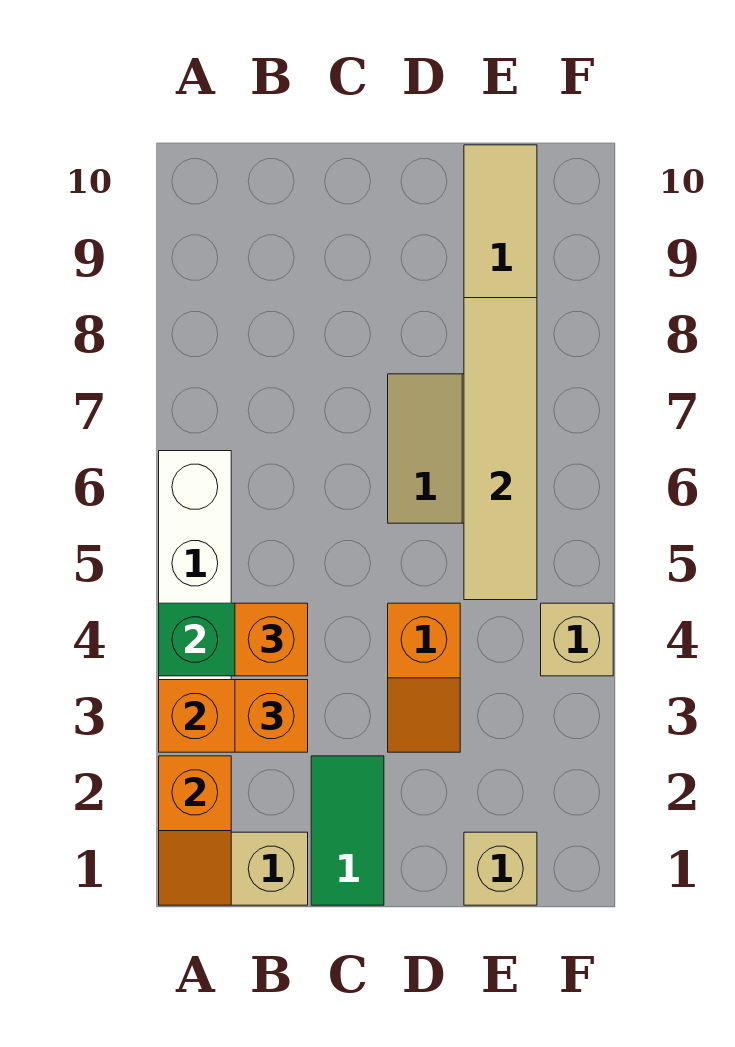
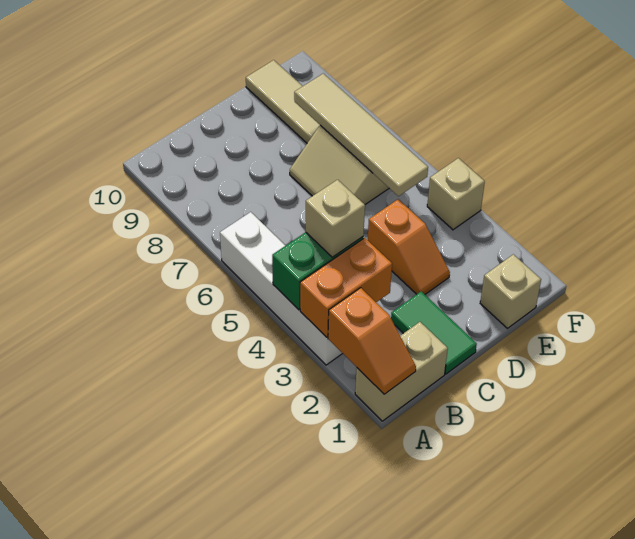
orange brick B3 level 3 -> none
orange brick B4 level 3 -> tan brick B4 level 3

